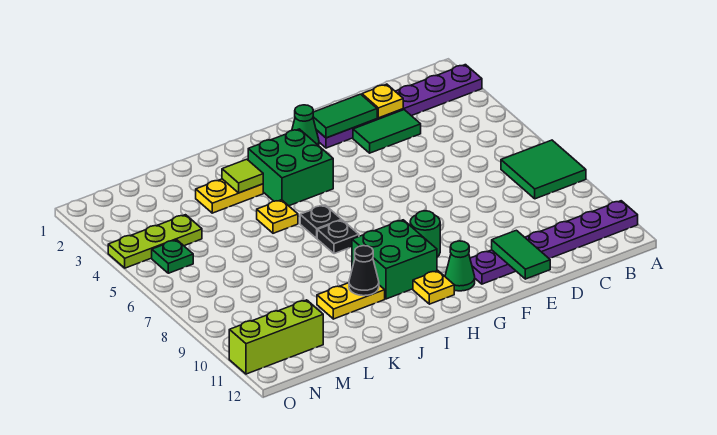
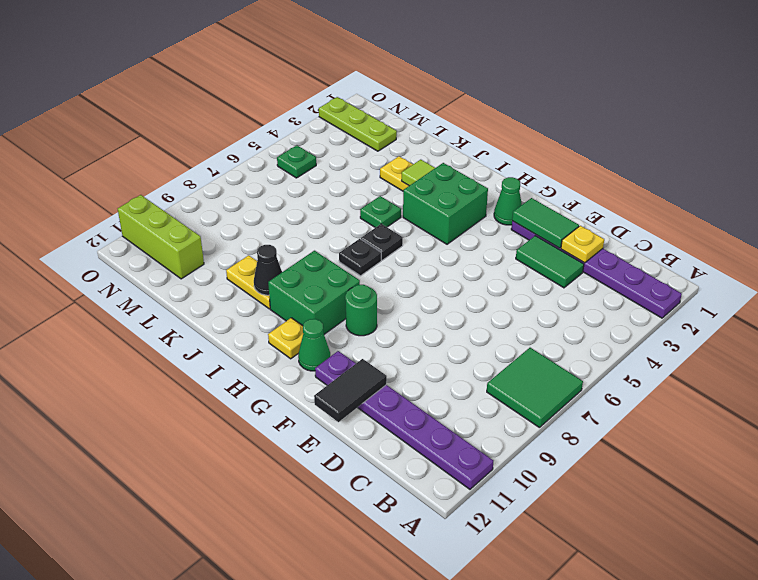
green tile E11:E12 level 2 -> black tile E11:E12 level 2
yellow plate J5 level 1 -> green plate J5 level 1
lime plate M4:O4 level 1 -> lime plate M2:O2 level 1

